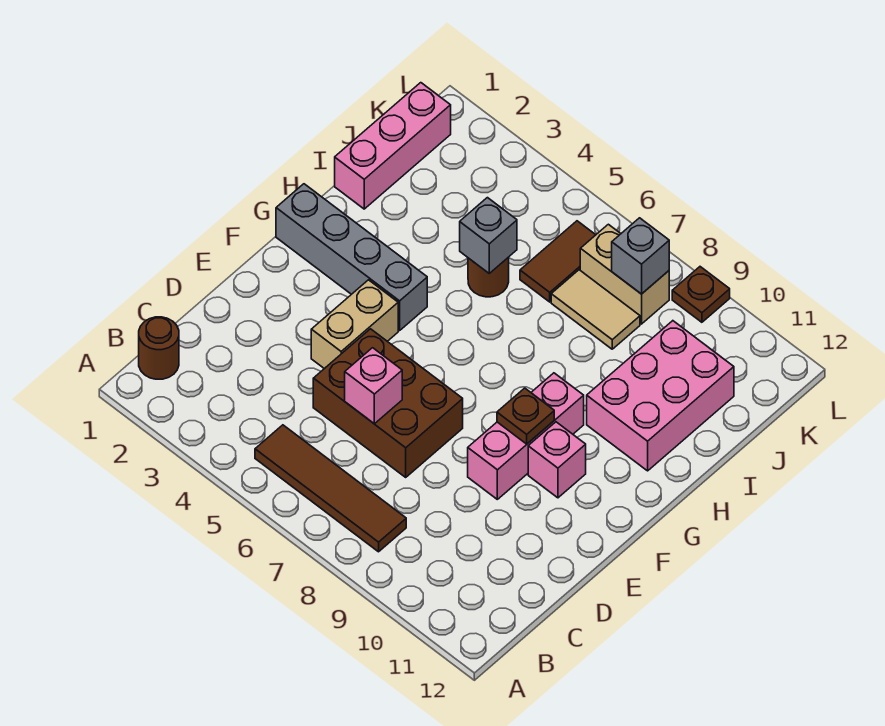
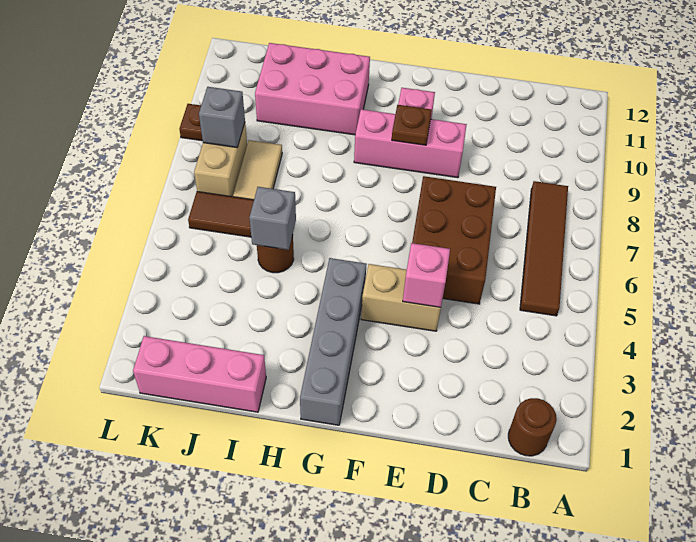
pink brick D6 level 2 -> pink brick E4 level 2

